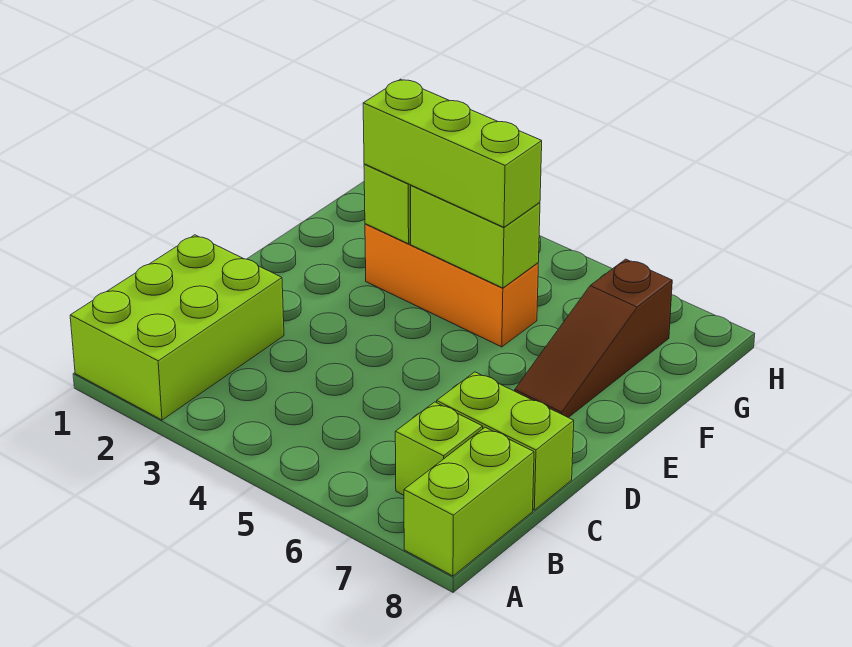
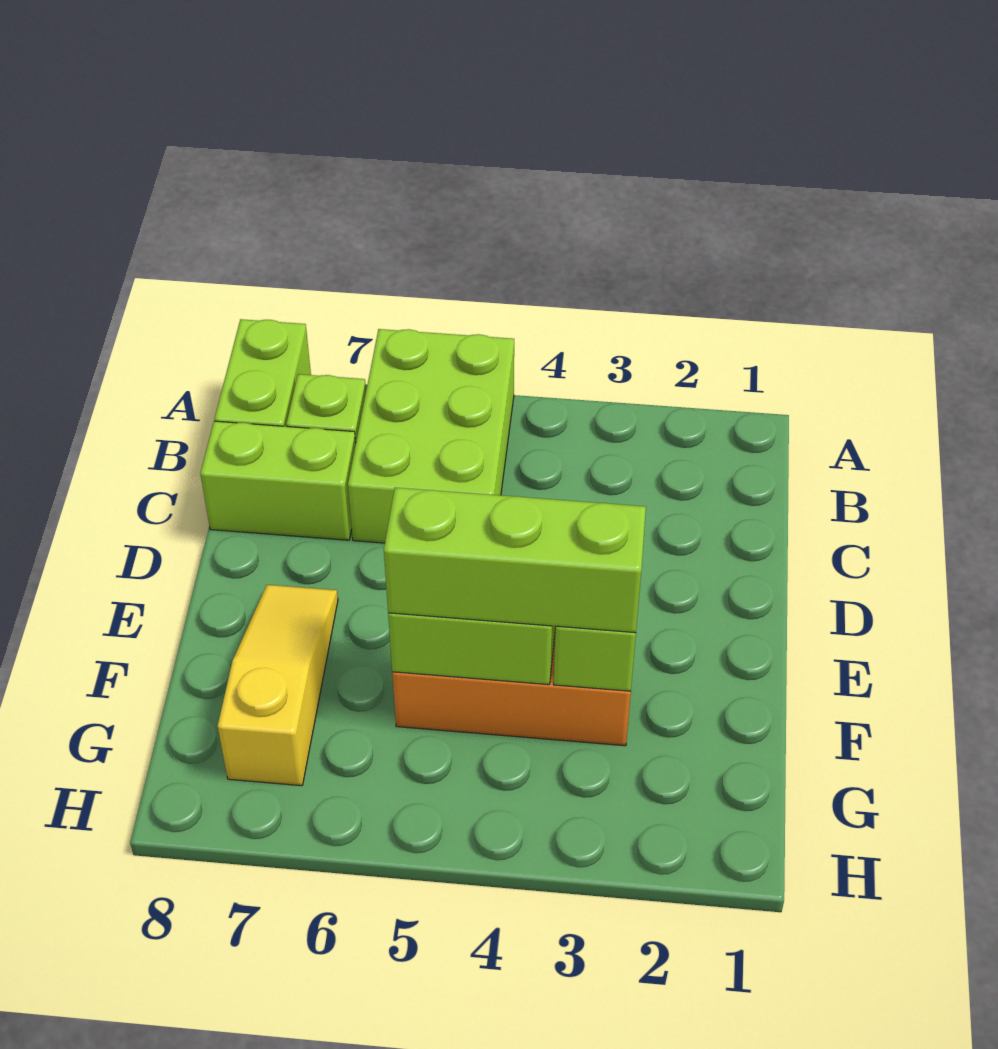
lime brick A1:C2 level 1 -> lime brick A5:C6 level 1
brown slope E7:G7 level 1 top G -> yellow slope E7:G7 level 1 top G

